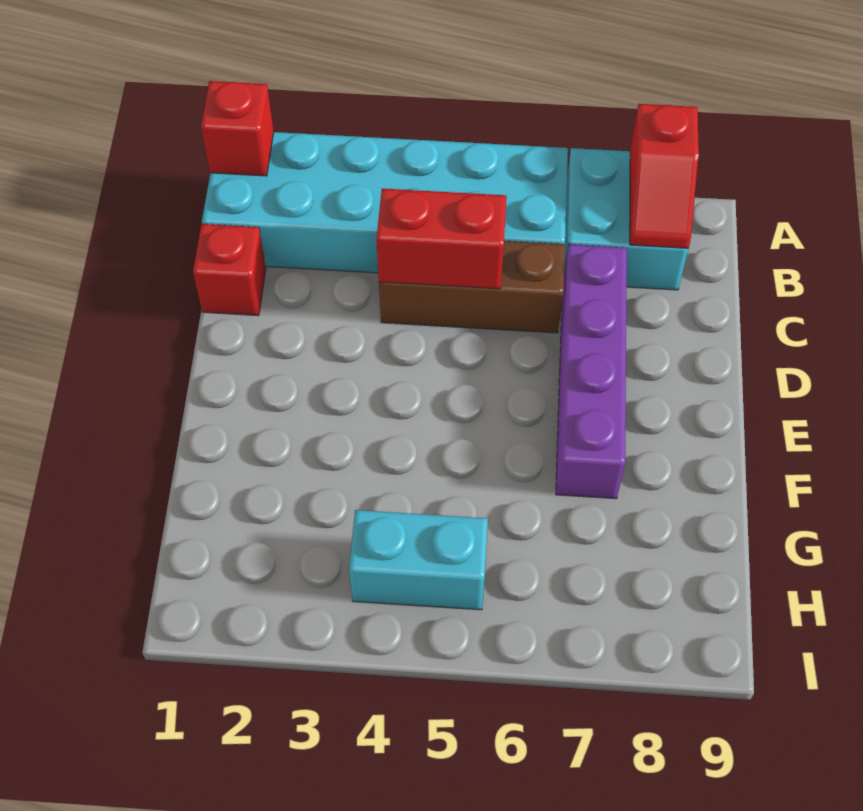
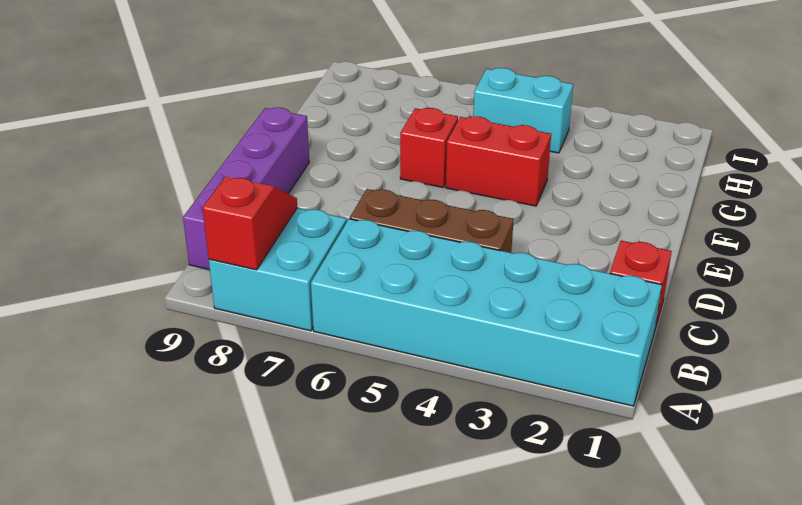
red brick A1 level 2 -> red brick F6 level 1
red brick C4:C5 level 2 -> red brick F4:F5 level 1
purple brick C7:F7 level 1 -> purple brick B9:E9 level 1

